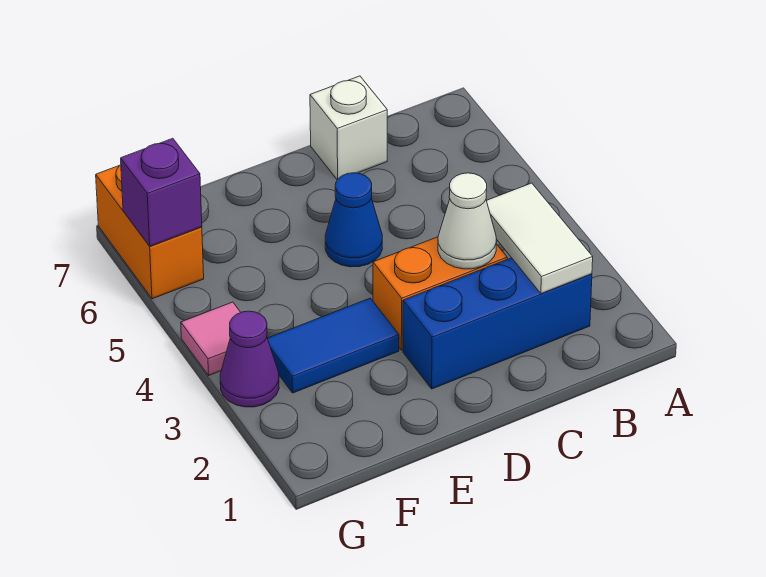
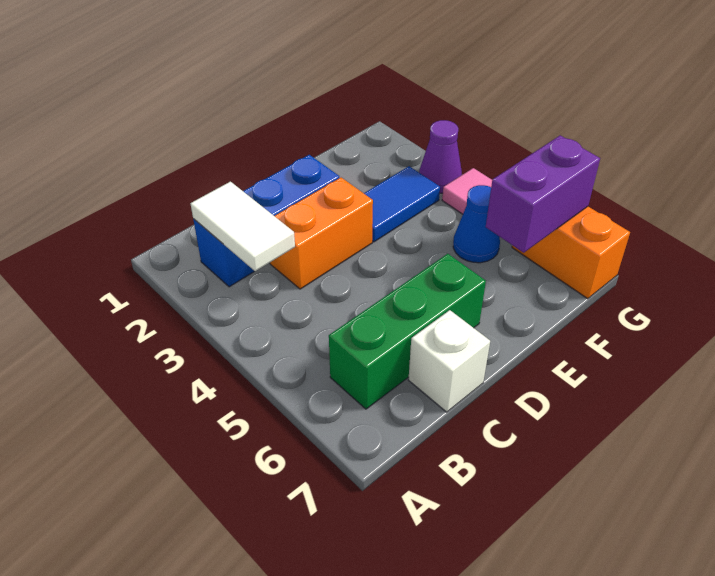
none -> green brick B6:D6 level 1
white cone C3 level 2 -> none
blue cone D5 level 1 -> blue cone F5 level 1
purple brick G6 level 2 -> purple brick F6:G6 level 2

